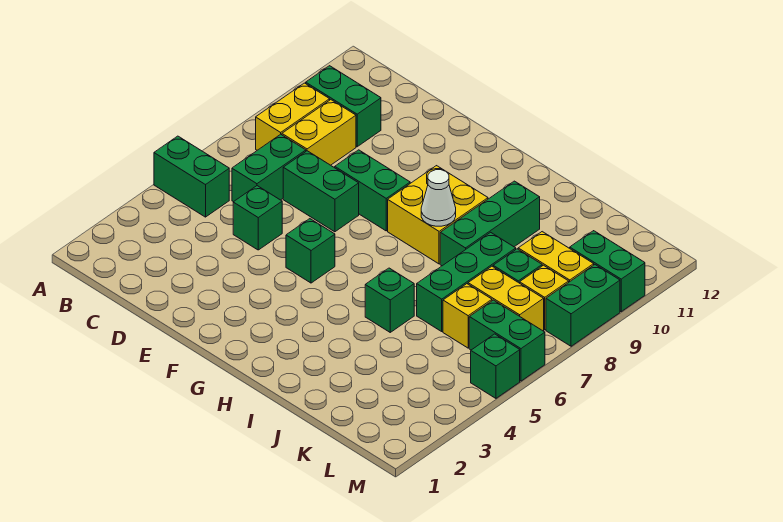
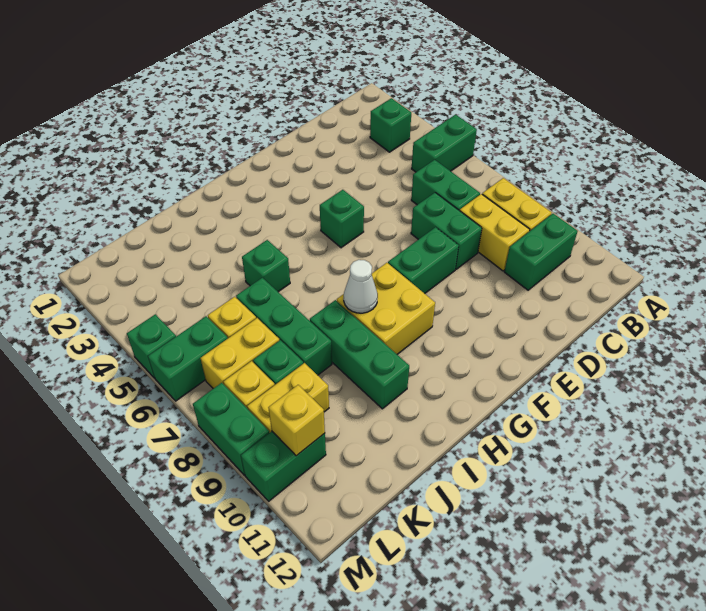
green brick D5 level 1 -> green brick B3 level 1
green brick D7:E7 level 1 -> green brick D7:D8 level 1
none -> yellow brick L10 level 2

